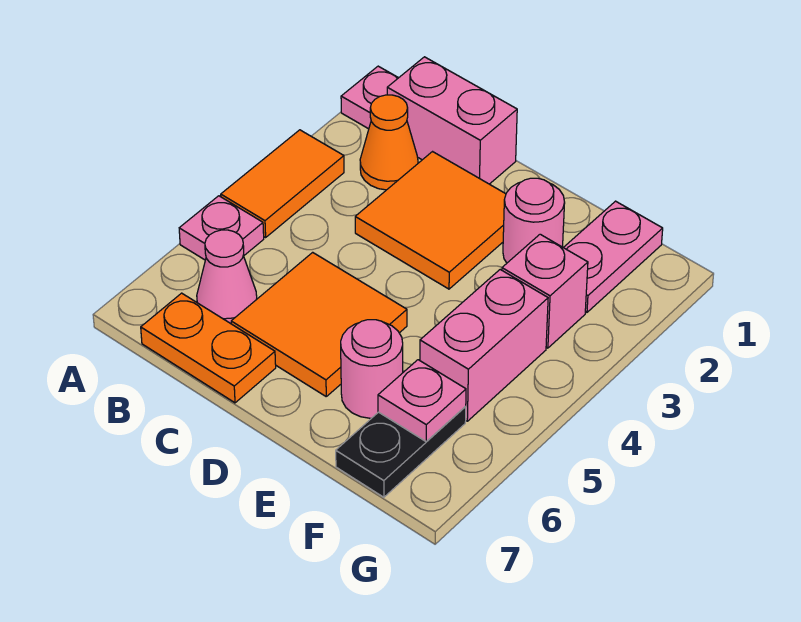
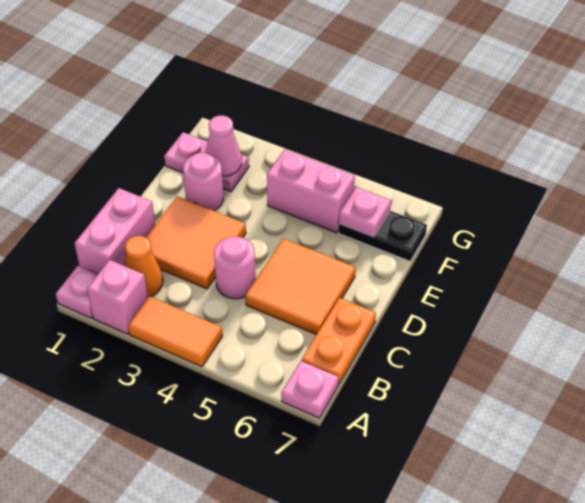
pink plate A5 level 1 -> pink plate A7 level 1
pink cone B6 level 1 -> pink cone F2 level 2
pink round brick E6 level 1 -> pink round brick C4 level 1
pink brick F3 level 1 -> pink brick A2 level 1

